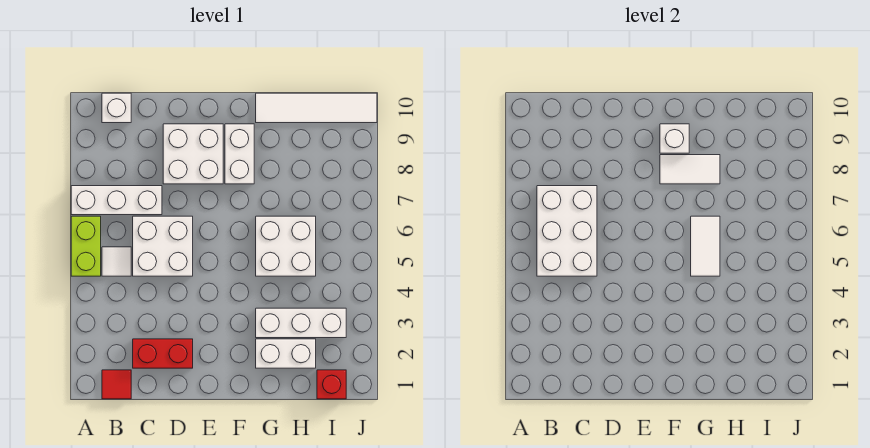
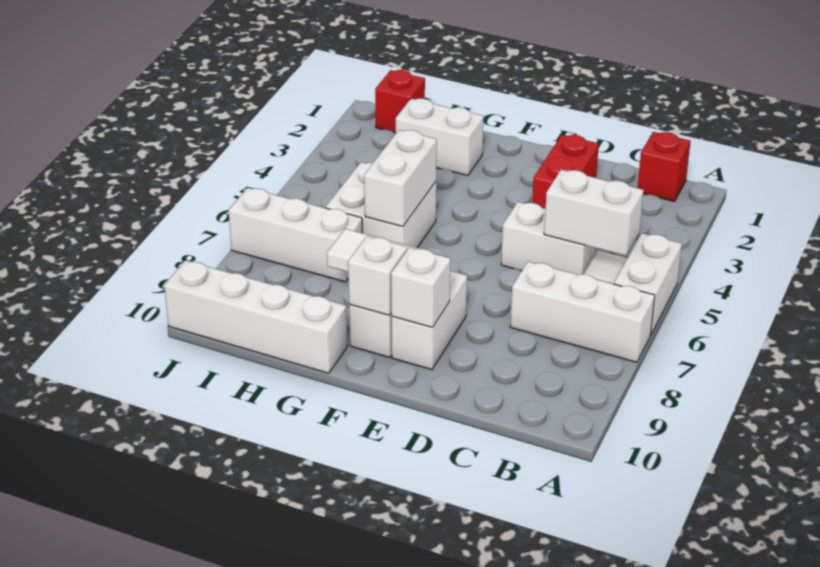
lime brick A5:A6 level 1 -> white brick A5:A6 level 1
red tile B1 level 1 -> red brick B1 level 1
white brick B5:C7 level 2 -> white brick B5:C5 level 2
white brick B10 level 1 -> white brick E9 level 2
red brick C2:D2 level 1 -> red brick D2:D3 level 1
white brick C5:D6 level 1 -> white brick C5:D5 level 1
white brick D8:E9 level 1 -> white brick E8:E9 level 1
white brick G3:I3 level 1 -> white brick H7:J7 level 1
white tile G5:G6 level 2 -> white brick G5:G6 level 2
white tile G10:J10 level 1 -> white brick G10:J10 level 1

